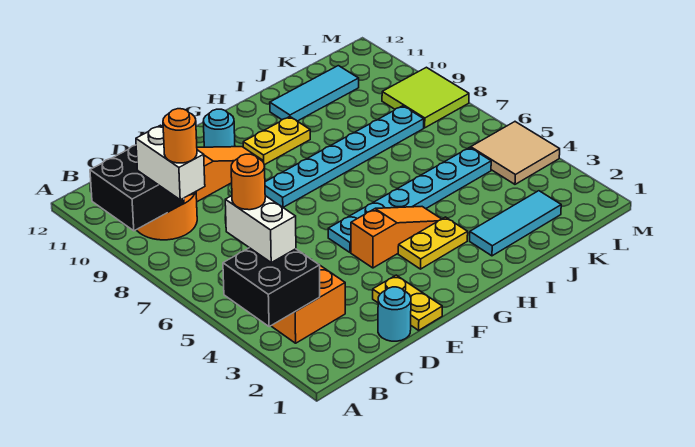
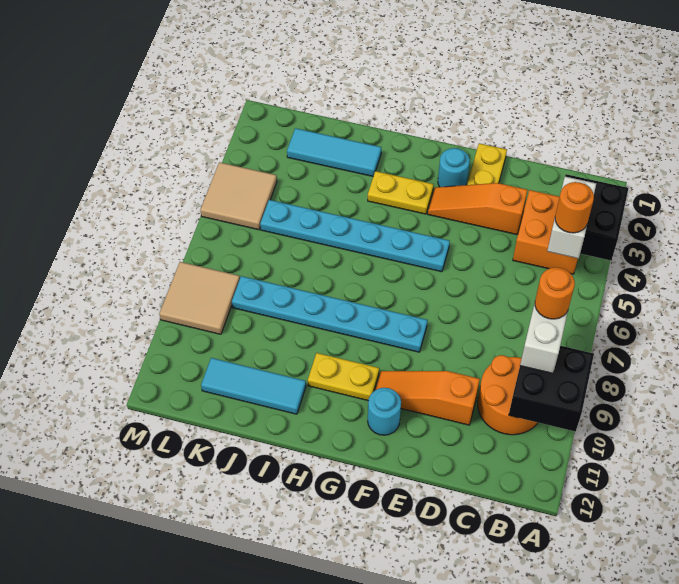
cyan round brick D1 level 1 -> cyan round brick F2 level 1
orange slope F4:H4 level 1 top F -> orange slope D3:F3 level 1 top D
lime tile L8:M9 level 1 -> tan tile L8:M9 level 1

